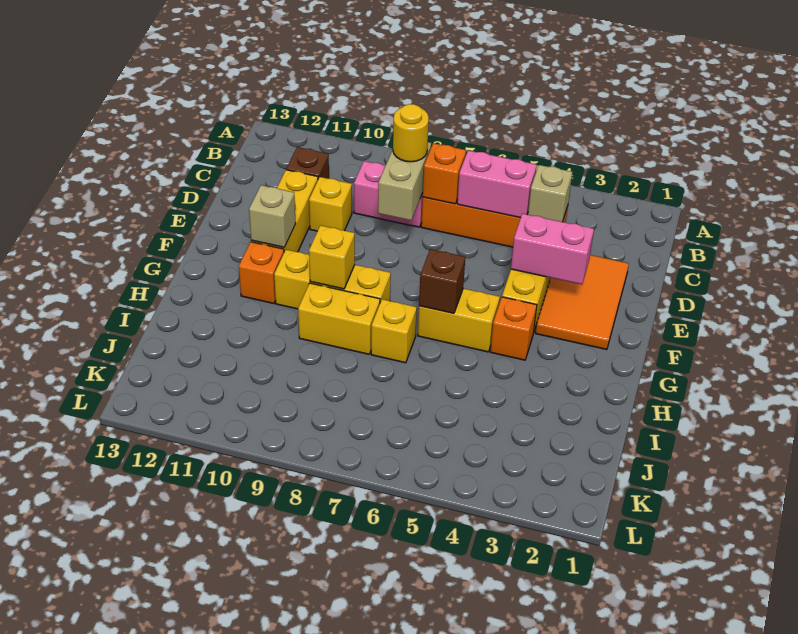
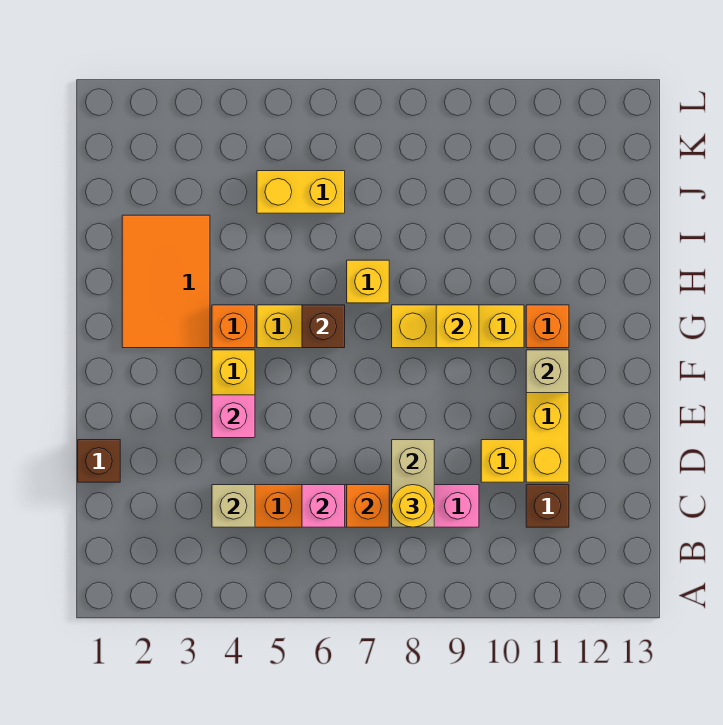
pink brick C5:C6 level 2 -> pink brick C6 level 2
none -> brown brick D1 level 1
orange tile D2:F3 level 1 -> orange tile G2:I3 level 1
pink brick E3:E4 level 2 -> pink brick E4 level 2
yellow brick H8:H9 level 1 -> yellow brick J5:J6 level 1

